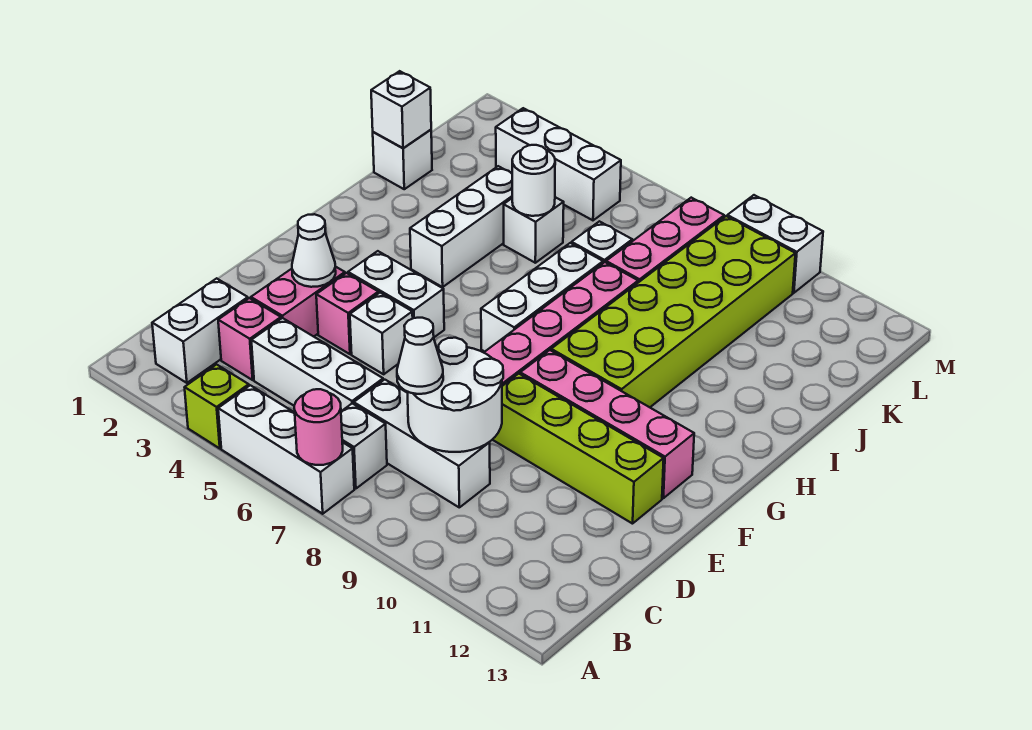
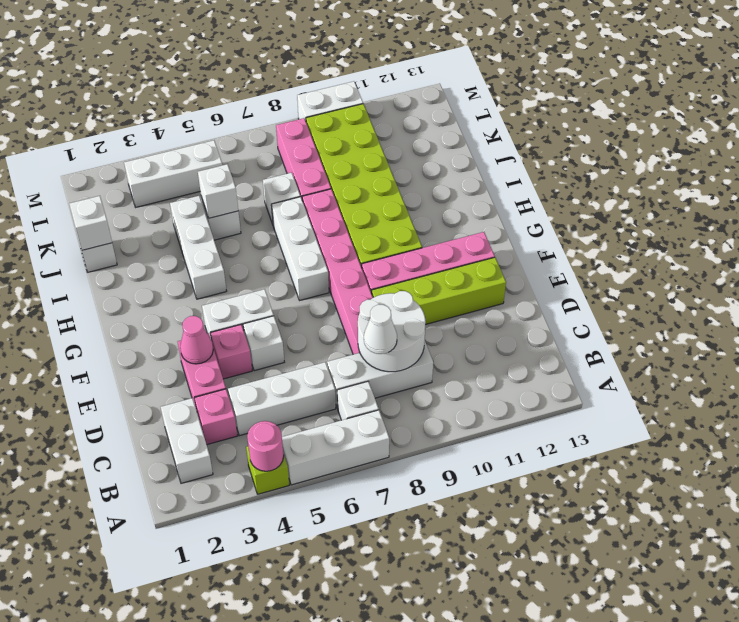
pink round brick A7 level 2 -> pink round brick A4 level 2
white cone E3 level 2 -> pink cone E3 level 2
white round brick J5 level 2 -> white brick J5 level 2

